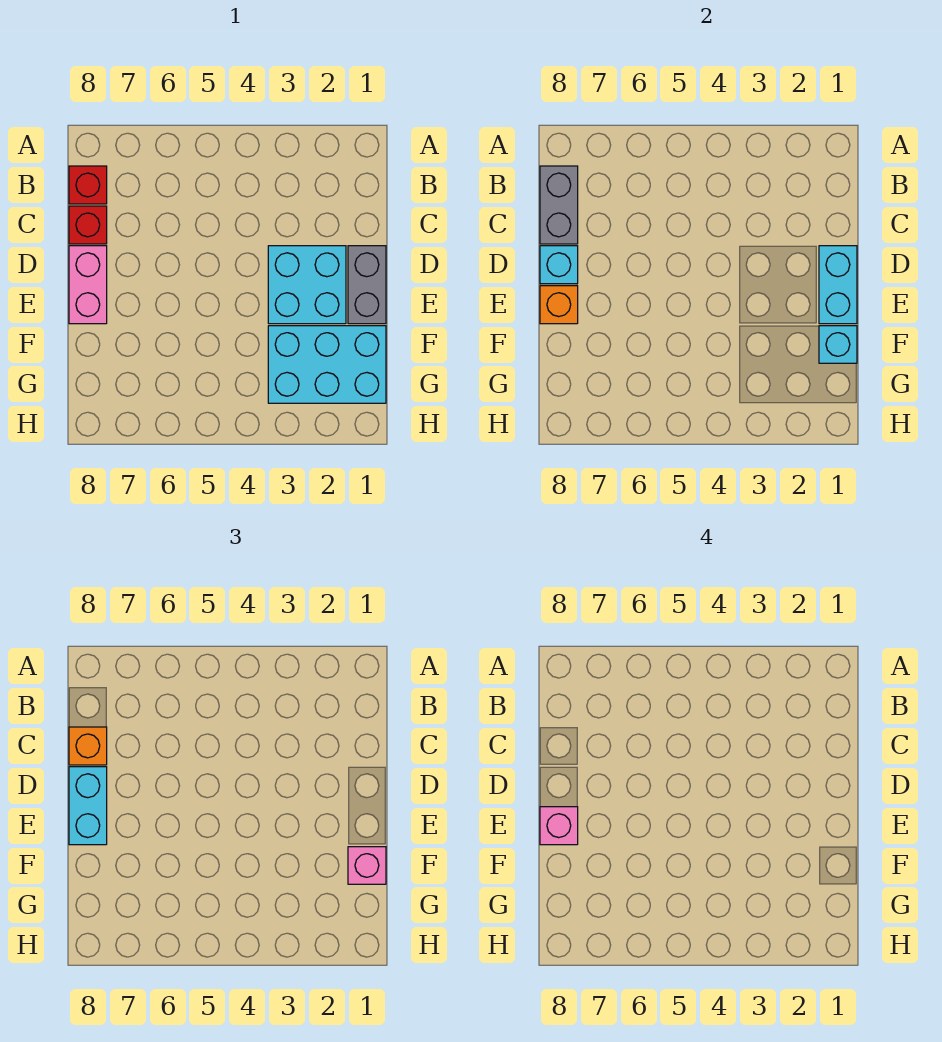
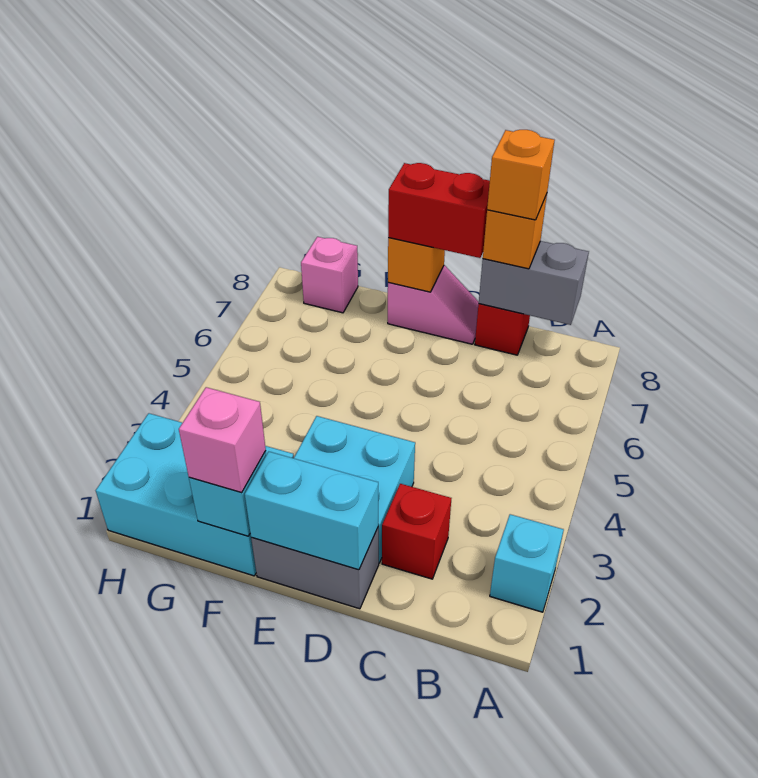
red brick B8 level 1 -> red brick C2 level 1
none -> orange brick C8 level 4
pink brick D8:E8 level 1 -> pink slope D8:E8 level 1 top E
cyan brick D8 level 2 -> cyan brick A2 level 1
cyan brick D8:E8 level 3 -> red brick D8:E8 level 3
pink brick E8 level 4 -> pink brick G8 level 1
cyan brick F1:G3 level 1 -> cyan brick F1:H2 level 1

